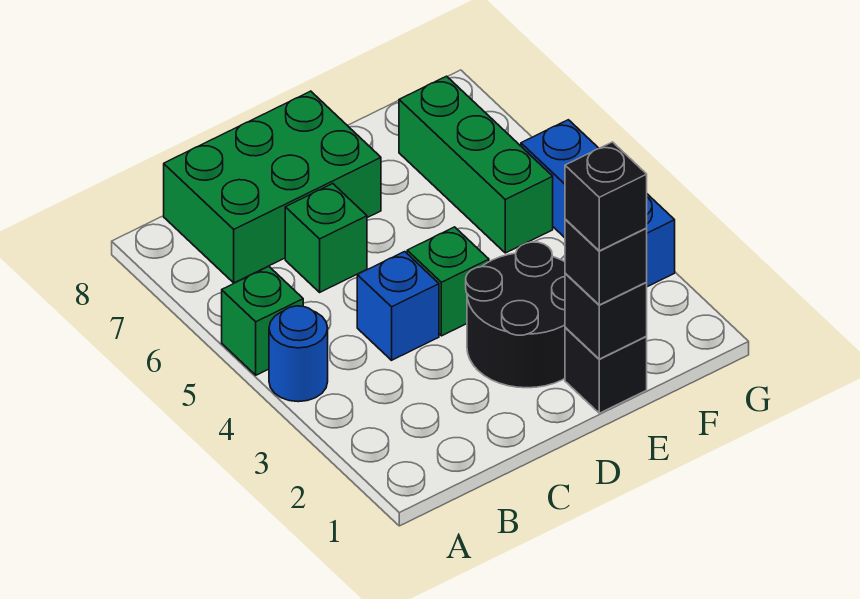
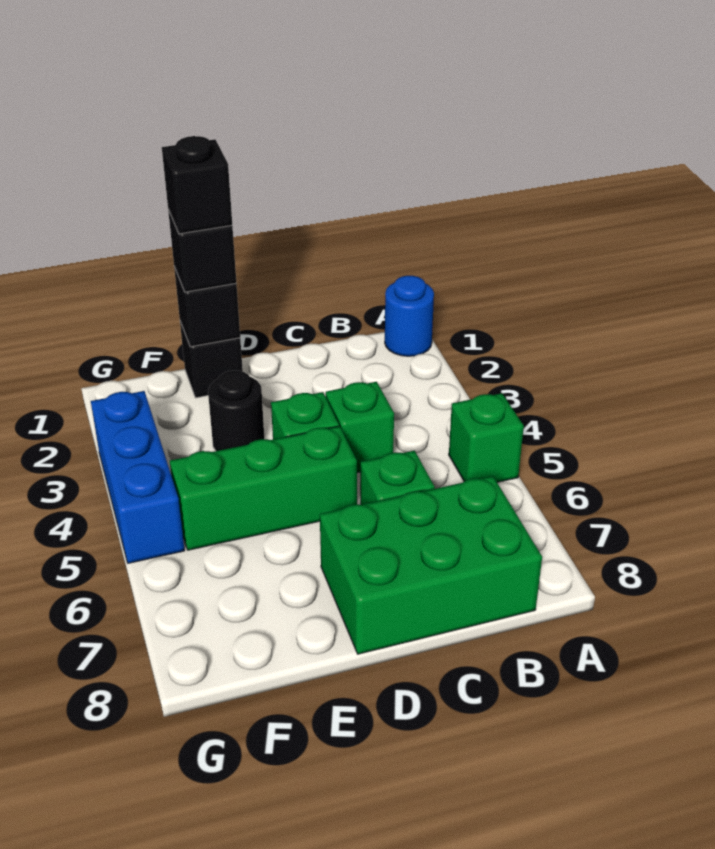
blue round brick A4 level 1 -> blue round brick A1 level 1
blue brick C4 level 1 -> green brick C4 level 1
black round brick D2:E3 level 1 -> black round brick E3 level 1
green brick F5:F7 level 1 -> green brick D5:F5 level 1

